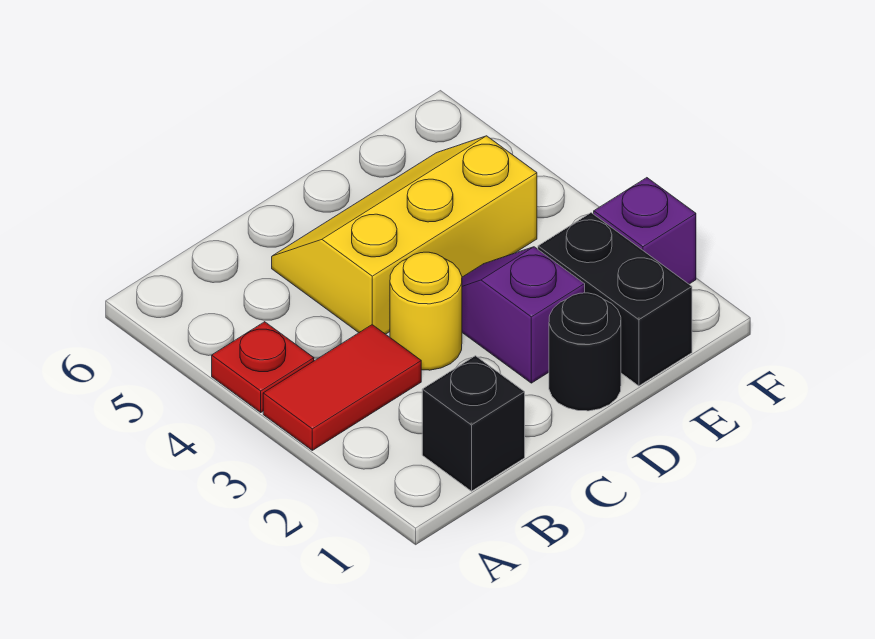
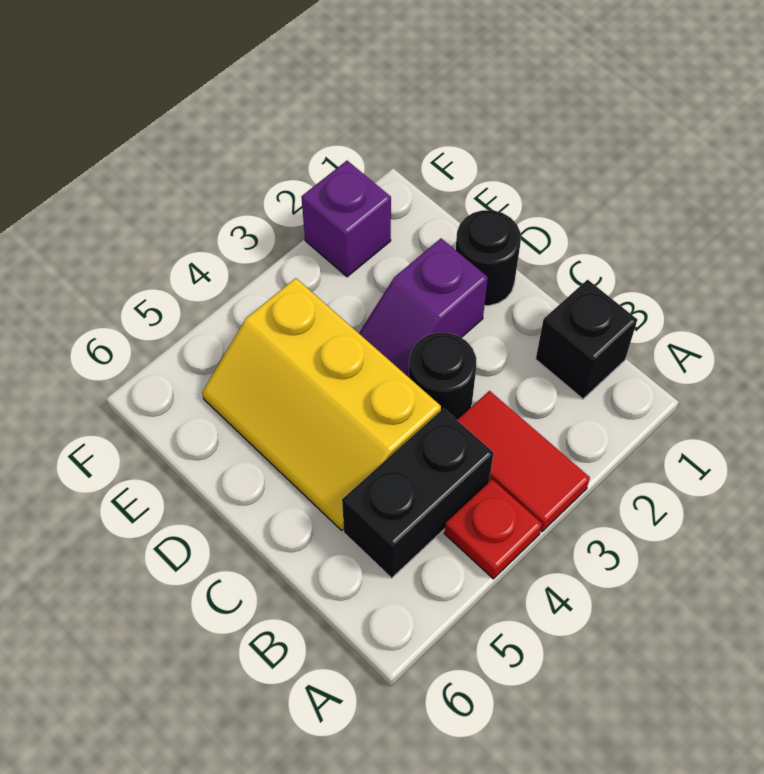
yellow round brick C3 level 1 -> black round brick C3 level 1
black brick E1:E2 level 1 -> black brick B4:B5 level 1

